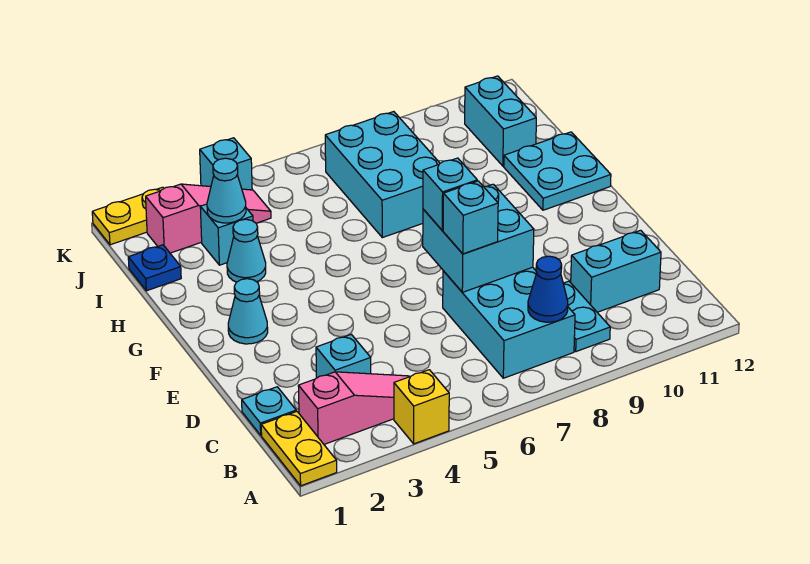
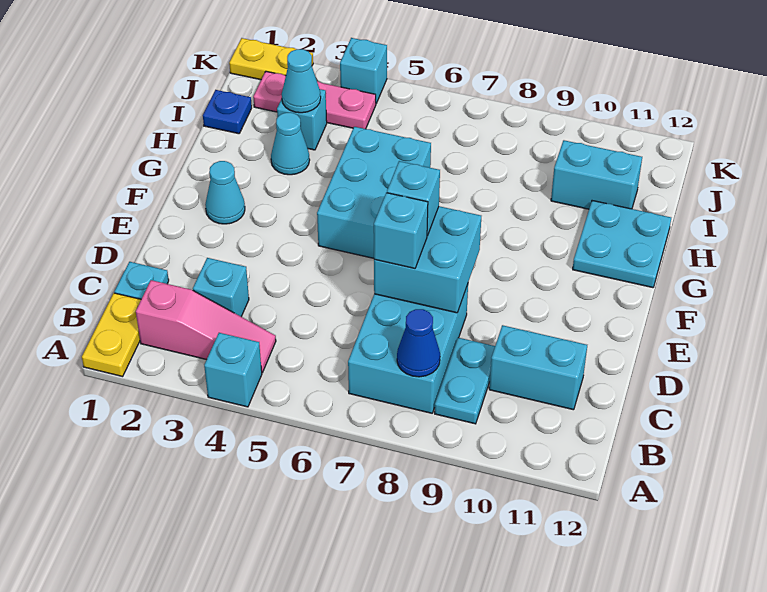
yellow brick A4 level 1 -> cyan brick A4 level 1
cyan brick H7:J8 level 1 -> cyan brick F5:H6 level 1
cyan brick I11:J11 level 1 -> cyan brick I10:I11 level 1
pink slope J2:J4 level 1 top 2 -> pink plate J2:J4 level 1

